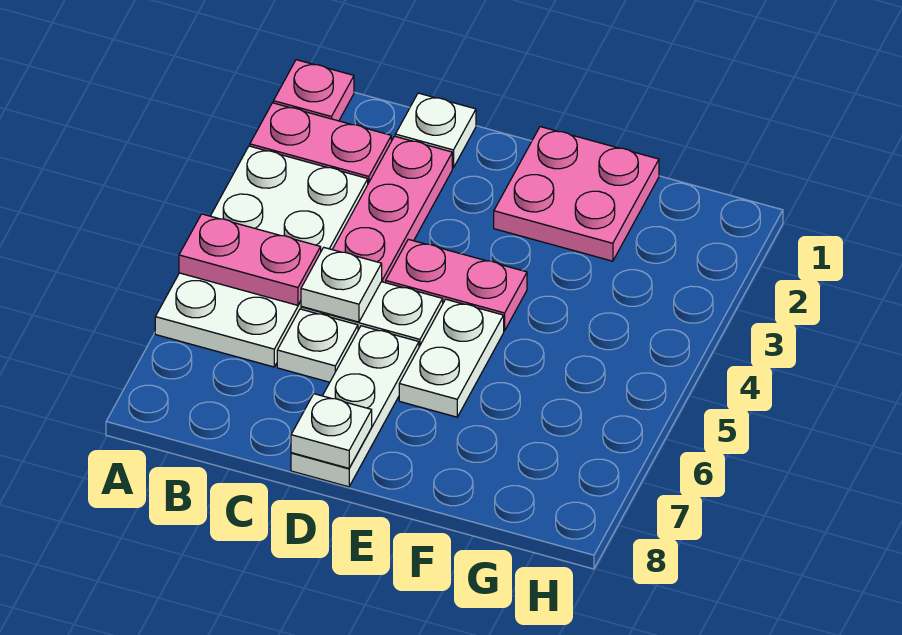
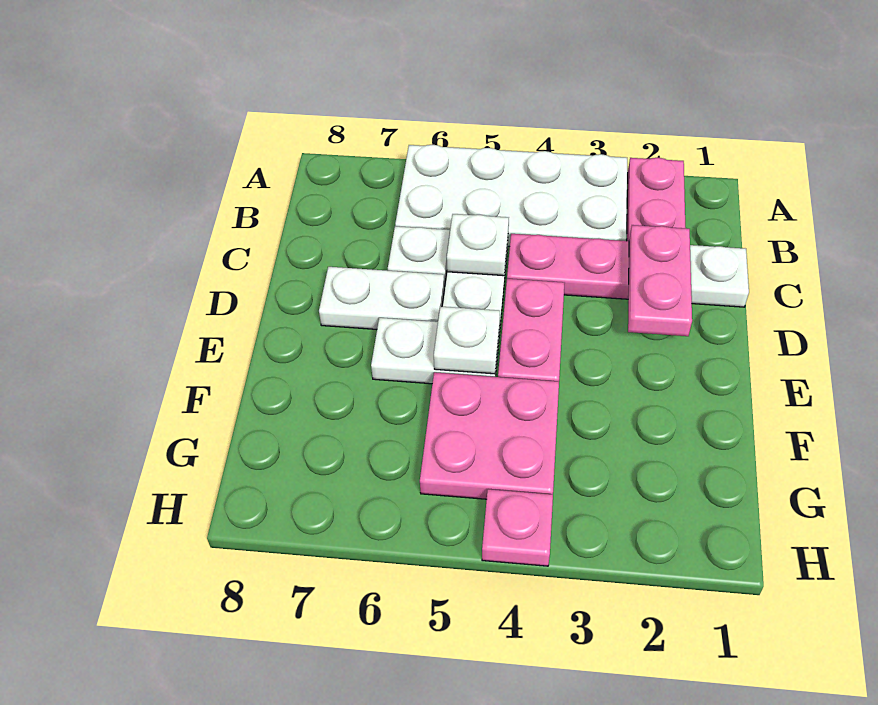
pink plate A1 level 1 -> pink plate H4 level 1
pink plate A5:B5 level 2 -> pink plate C2:D2 level 2
white plate D6:D8 level 1 -> white plate D6:D7 level 1
white plate D8 level 2 -> white plate E5 level 2
pink plate E1:F2 level 1 -> pink plate F4:G5 level 1

